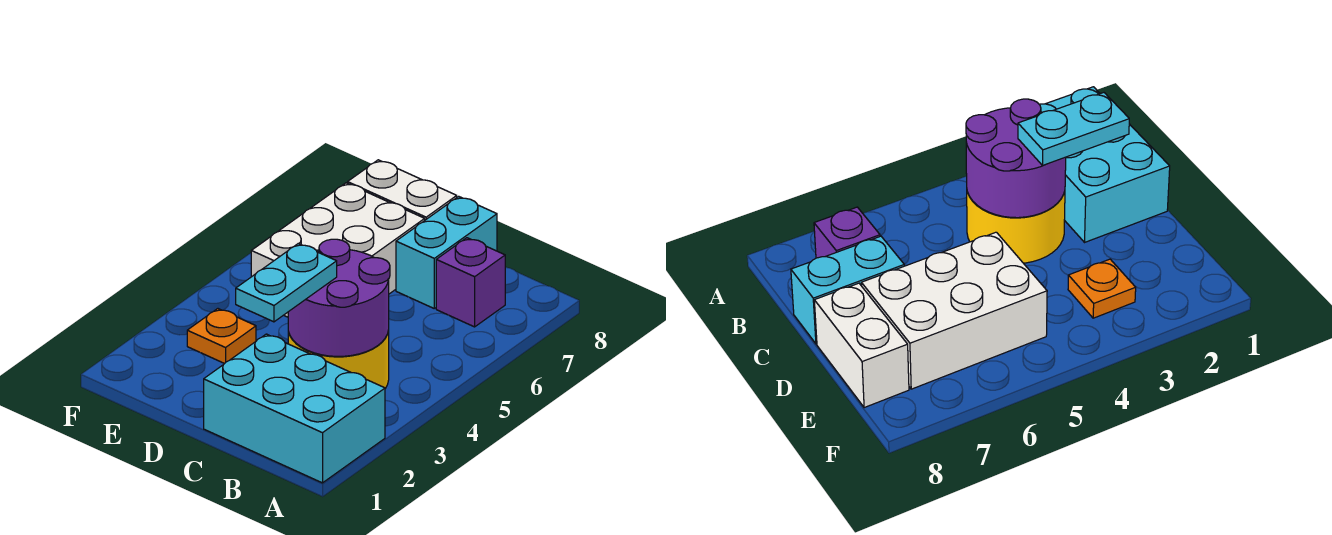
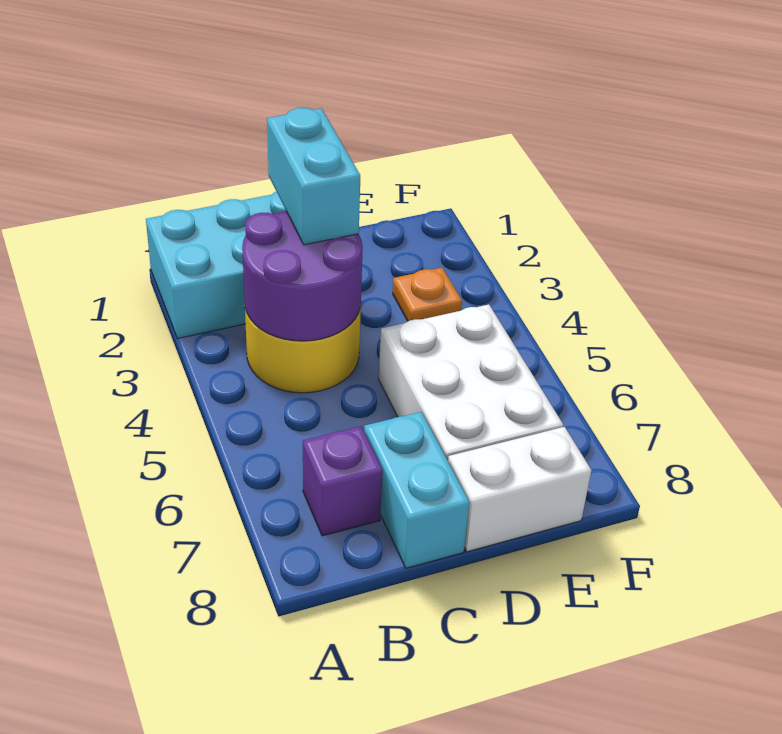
cyan plate C2:C3 level 3 -> cyan brick C2:C3 level 3

